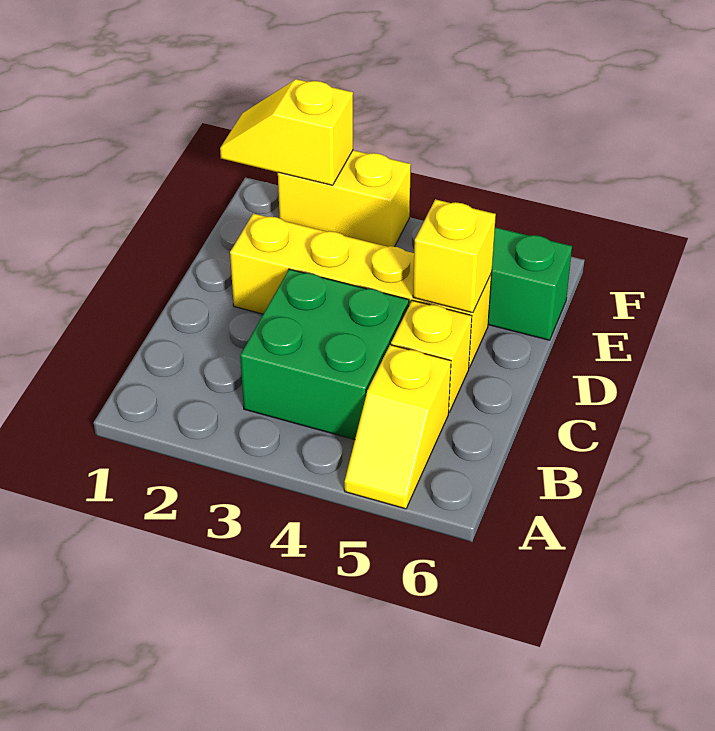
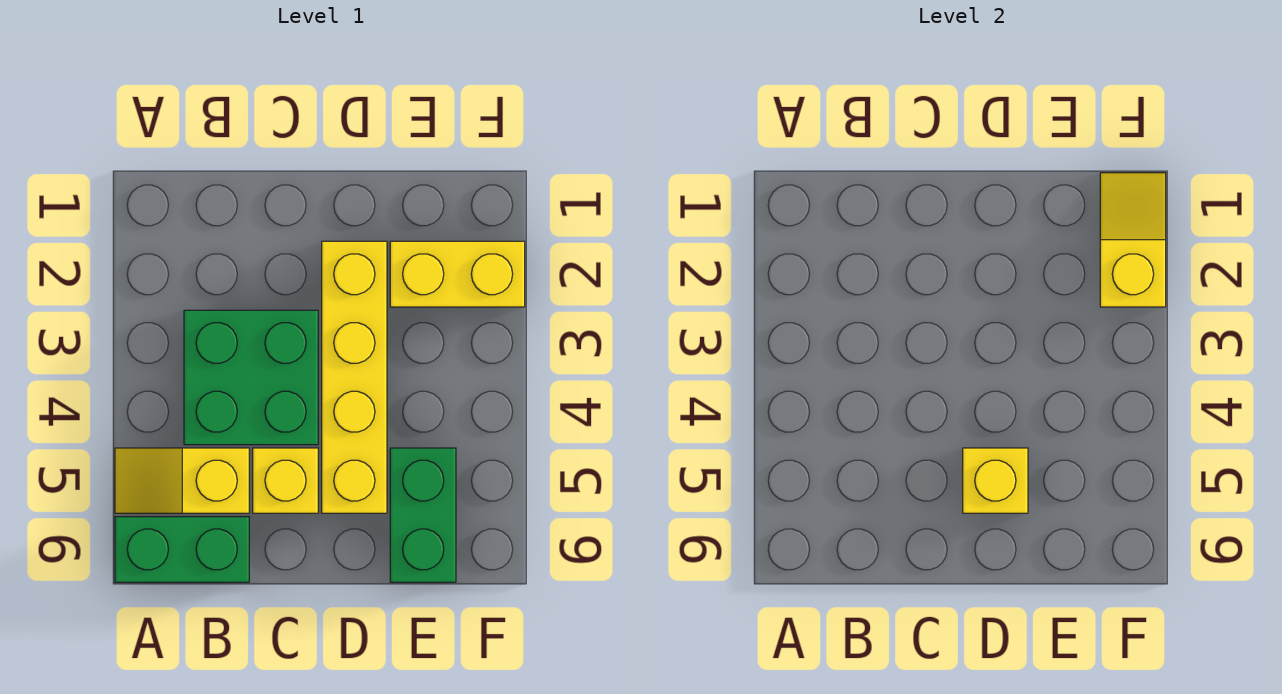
none -> green brick A6:B6 level 1
yellow brick F2:F3 level 1 -> yellow brick E2:F2 level 1

